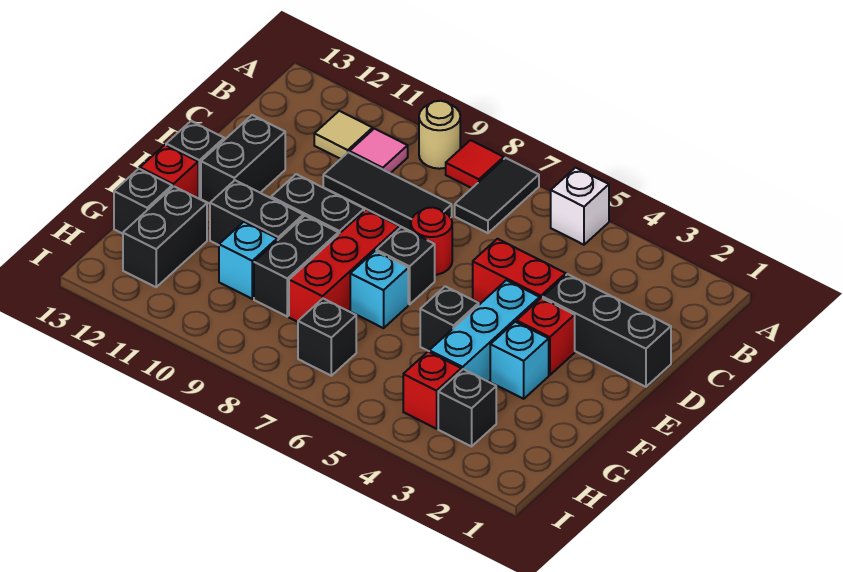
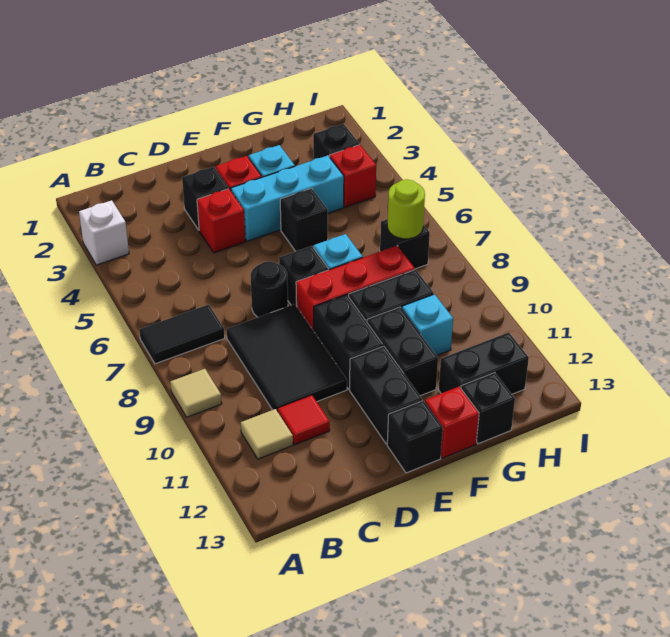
white brick A5 level 1 -> white brick A3 level 1
red tile A8 level 1 -> red tile C11 level 1
tan round brick A9 level 1 -> tan tile A9 level 1
pink tile B10 level 1 -> none
black tile C8:C10 level 1 -> black tile C8:D10 level 1
black brick D1:D3 level 1 -> black brick D3 level 1
red brick D4:D5 level 1 -> red brick D4 level 1
red round brick D7 level 1 -> black round brick D7 level 1
black brick D12:E12 level 1 -> black brick E11:E12 level 1
none -> lime round brick H7 level 2

